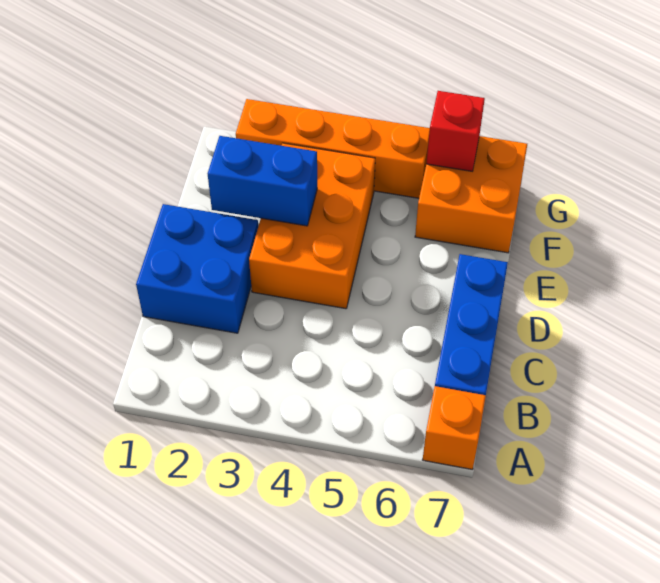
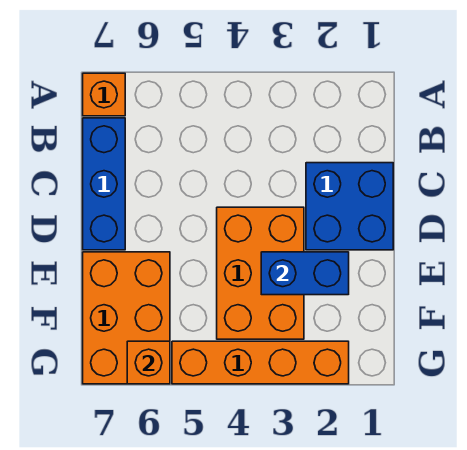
orange brick F6:G7 level 1 -> orange brick E6:G7 level 1
red brick G6 level 2 -> orange brick G6 level 2

